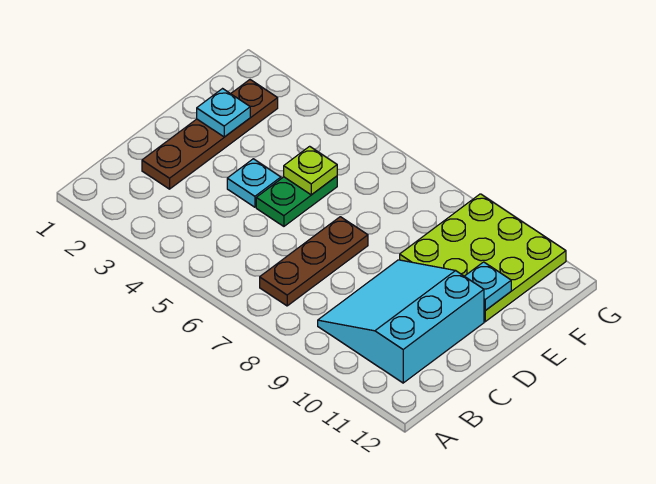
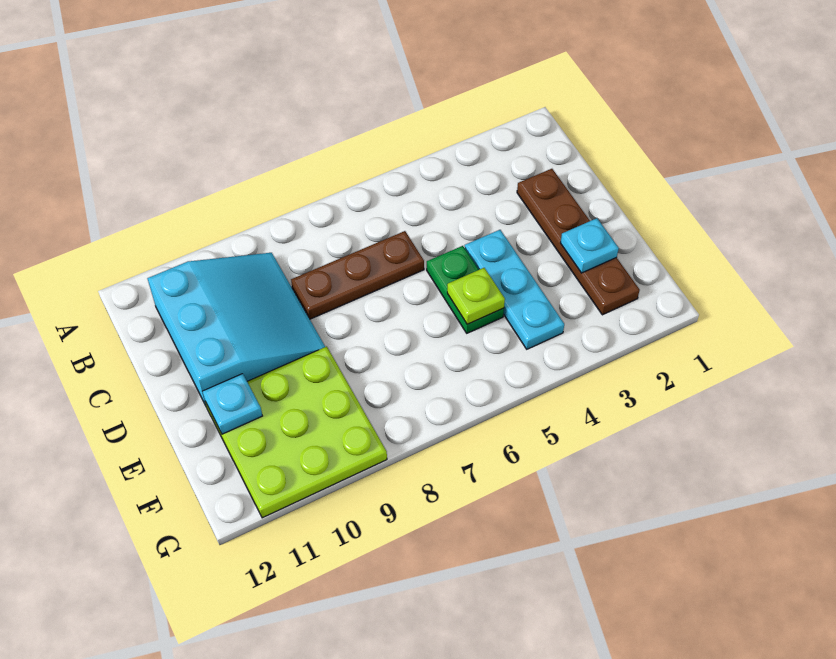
brown plate B7:D7 level 1 -> brown plate C6:C8 level 1
cyan plate D4 level 1 -> cyan plate D4:F4 level 1

